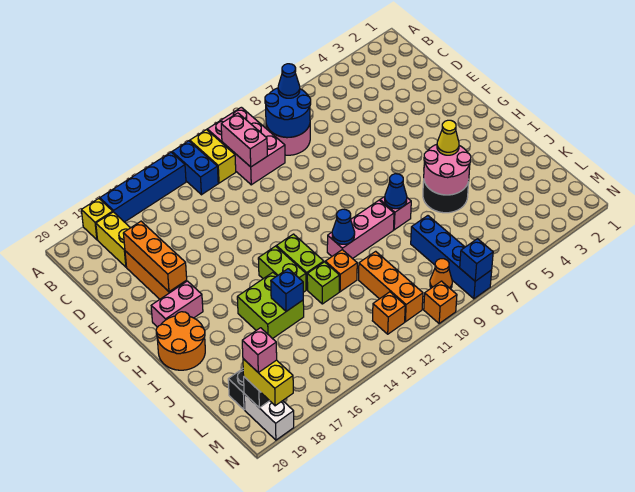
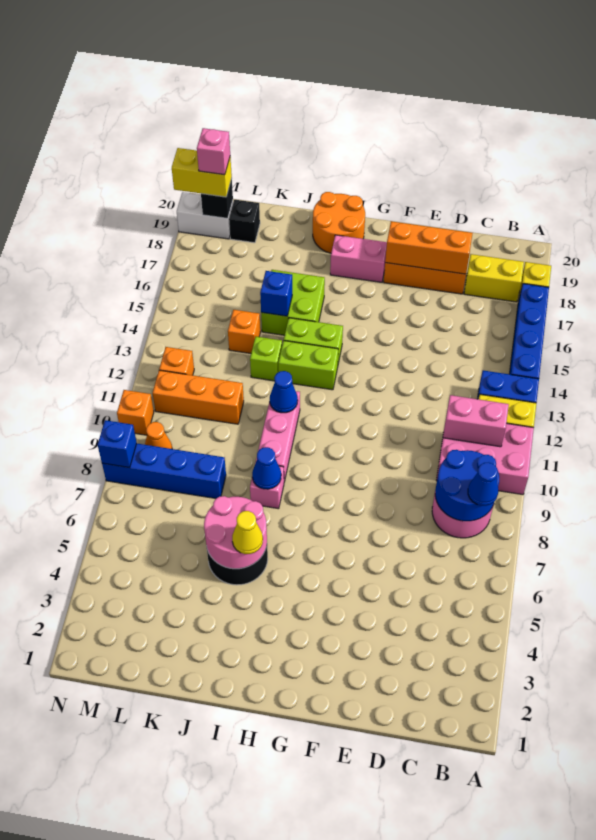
pink brick G18:G19 level 1 -> pink brick G18:H18 level 1
orange brick J12 level 1 -> orange brick K14 level 1

